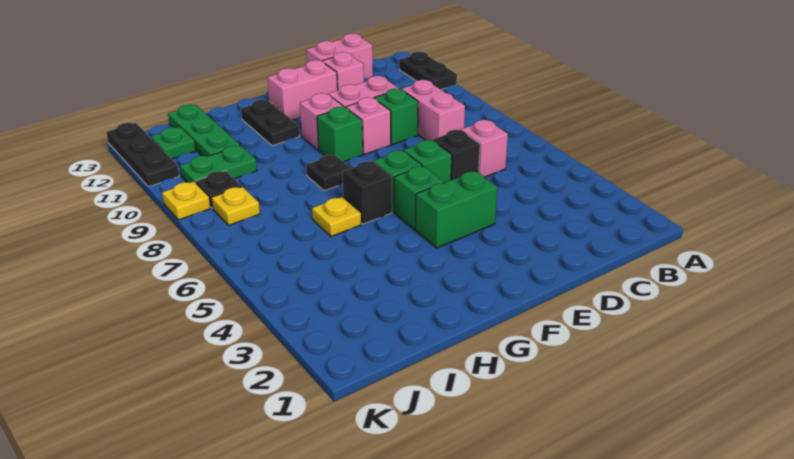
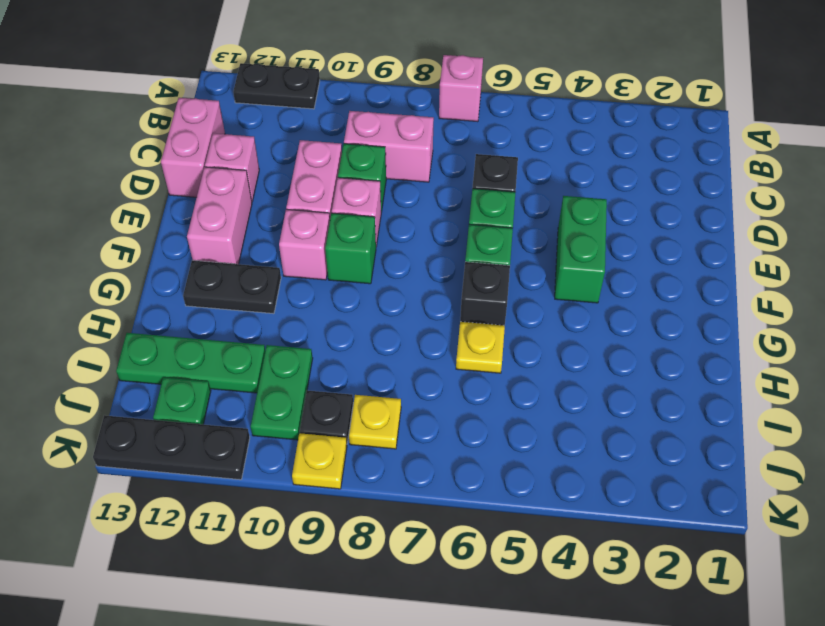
pink brick C6 level 1 -> pink brick A7 level 1
green brick F5 level 1 -> none
black plate G8 level 1 -> none

